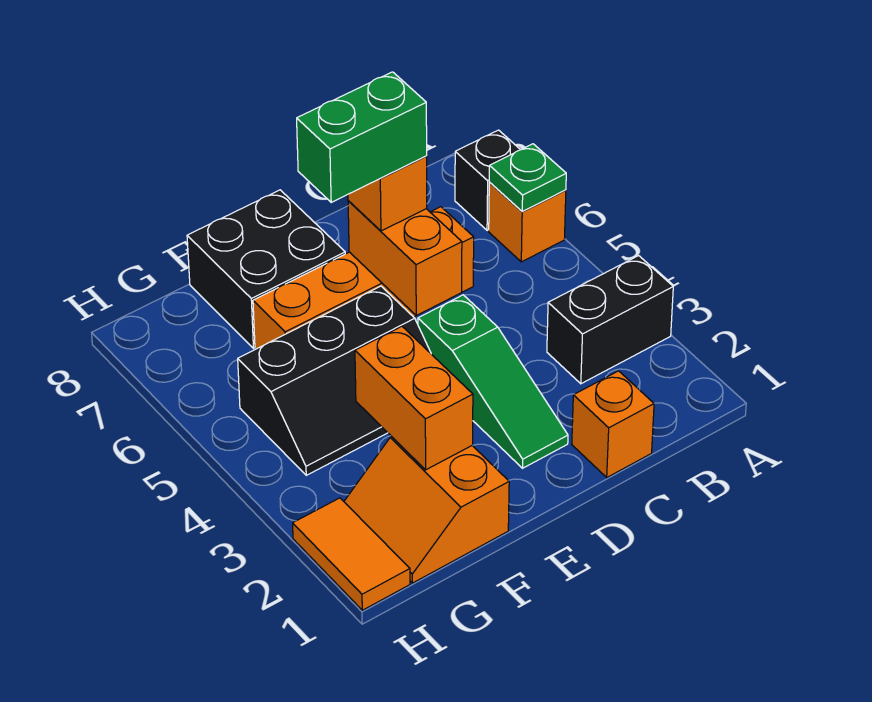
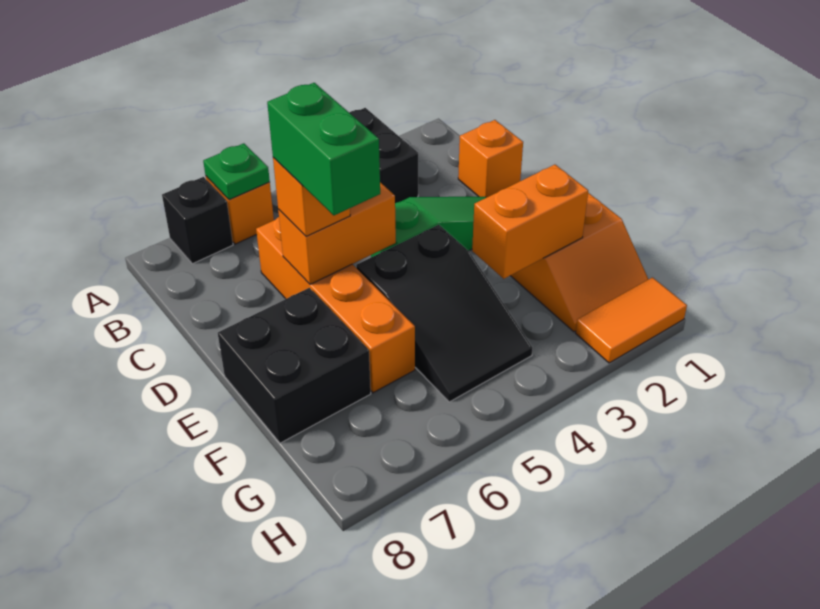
black slope E4:G5 level 1 top 5 -> black slope E4:G5 level 1 top E

